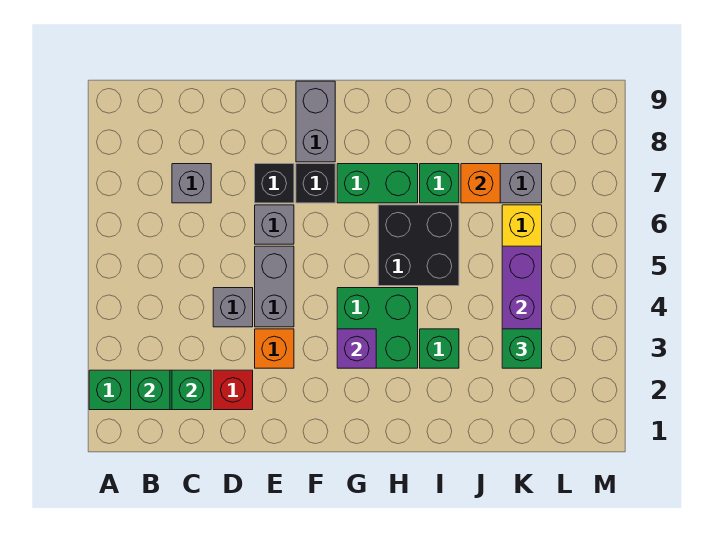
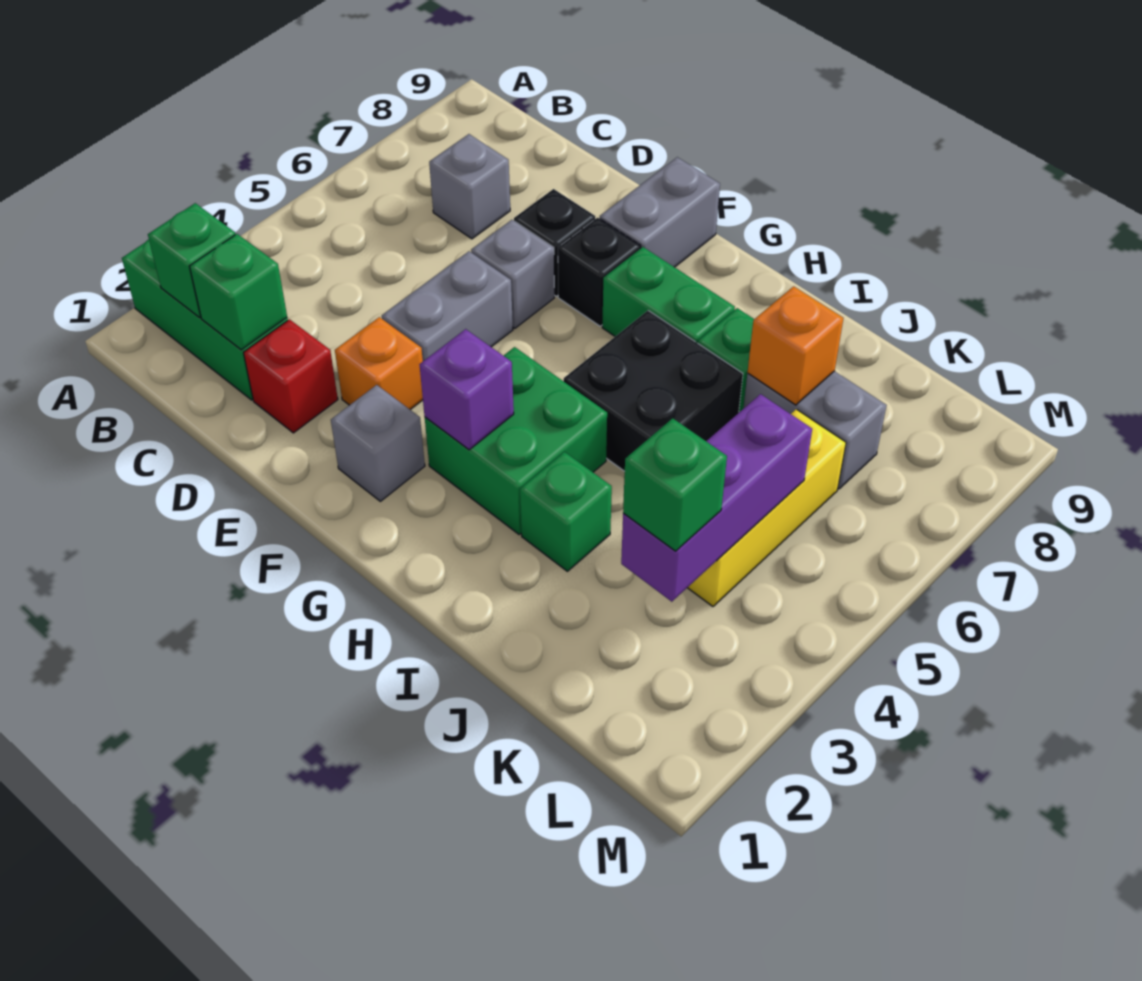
grey brick D4 level 1 -> grey brick F2 level 1

